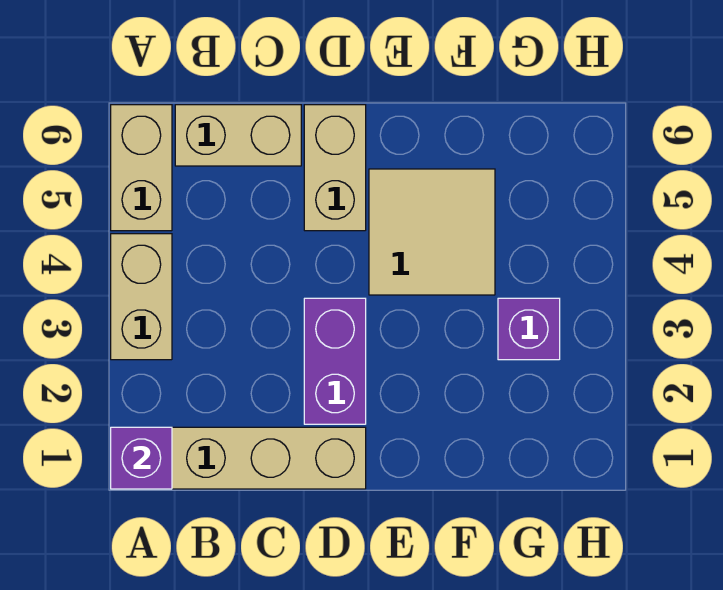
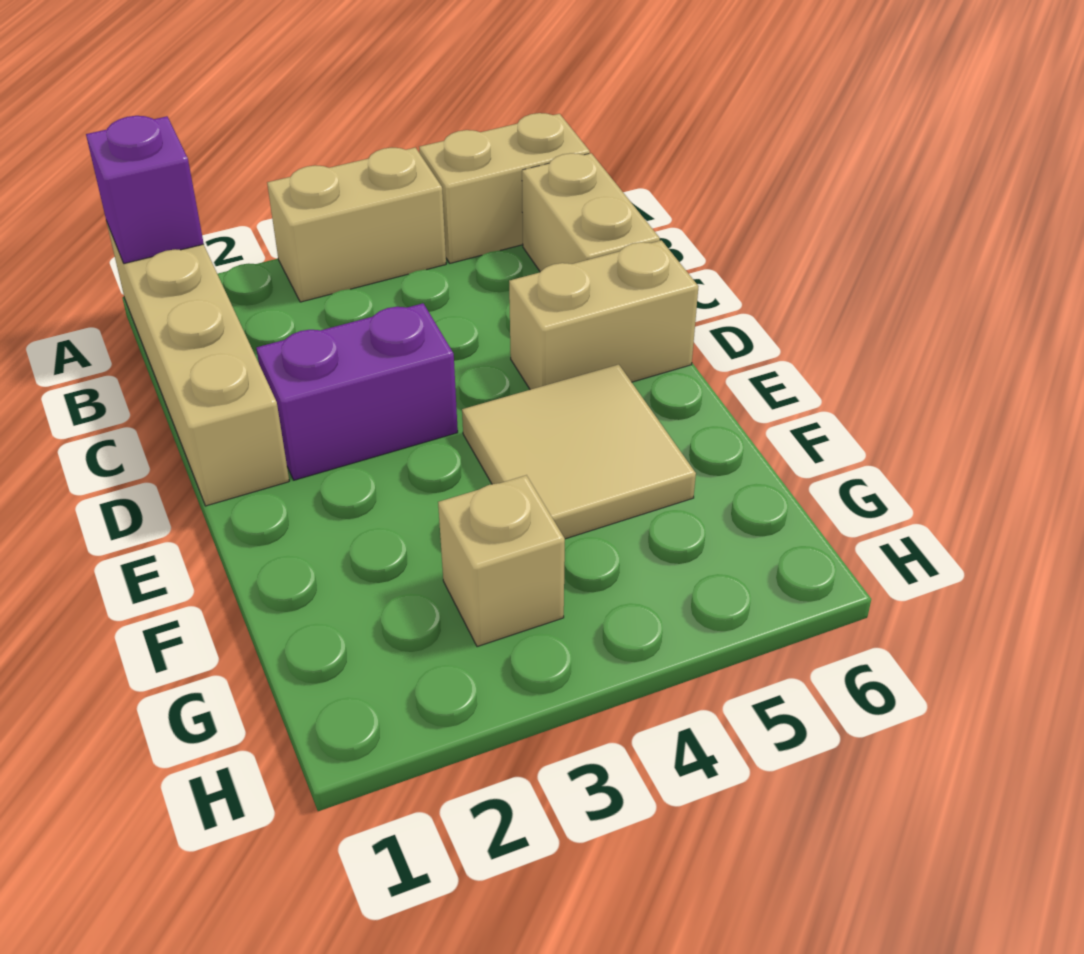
purple brick G3 level 1 -> tan brick G3 level 1

